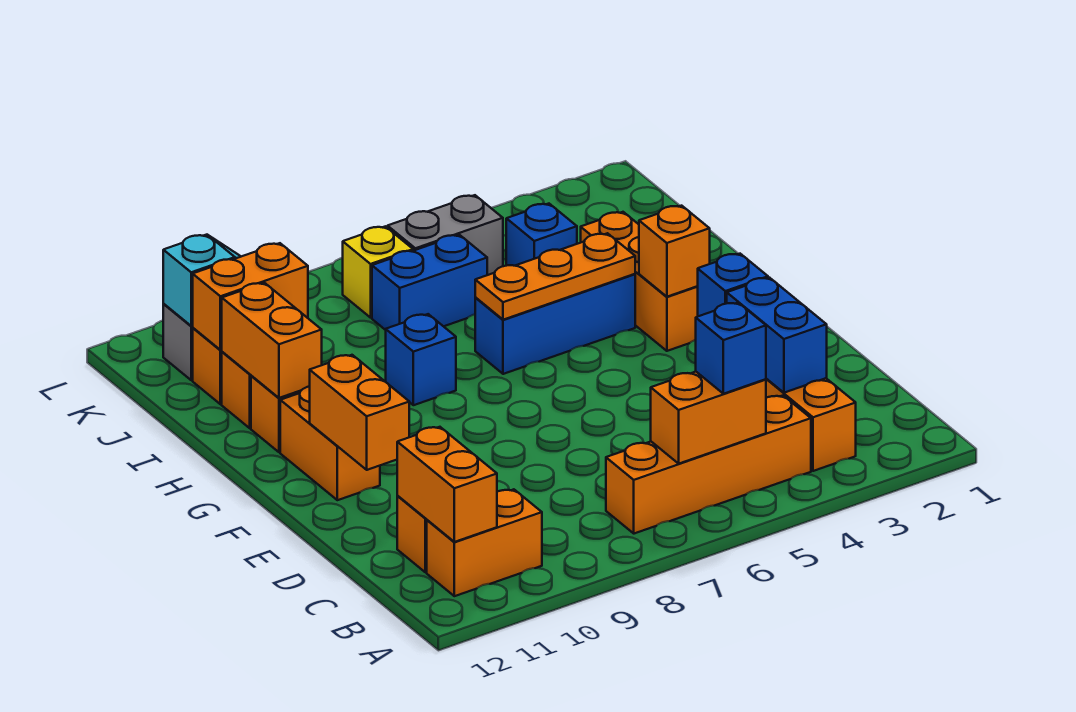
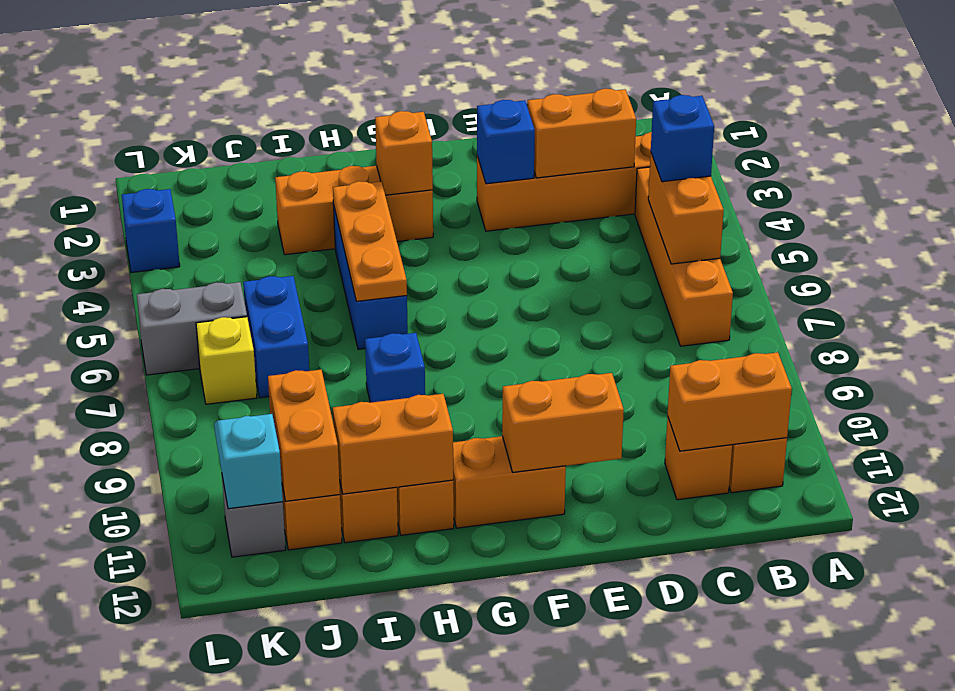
blue brick C3:D3 level 2 -> orange brick C3:D3 level 2
blue brick J4 level 1 -> blue brick L3 level 1
grey brick K5:K6 level 1 -> grey brick K6:L6 level 1

